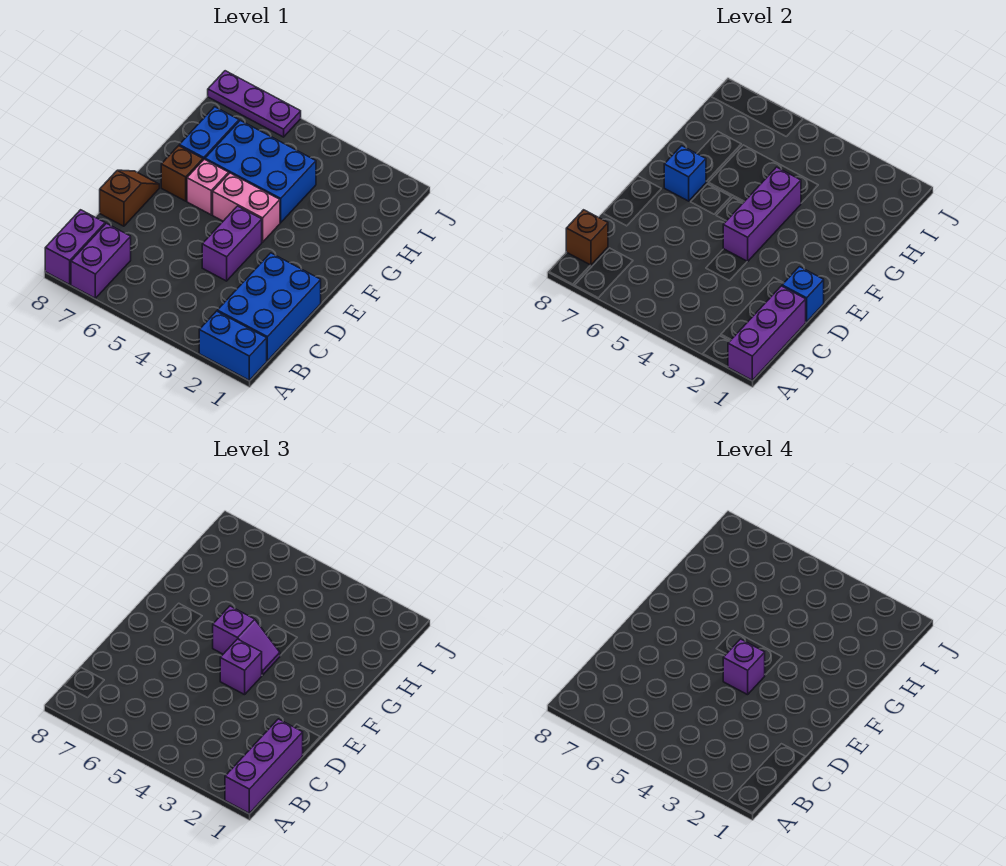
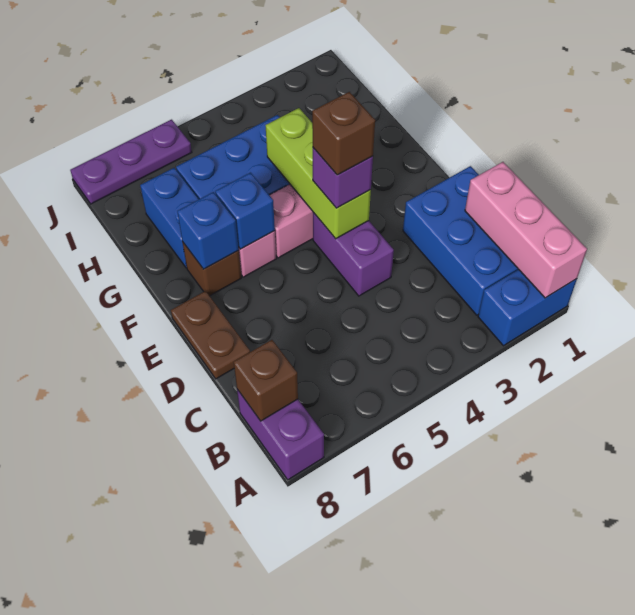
purple brick A1:C1 level 2 -> pink brick A1:C1 level 2
purple brick A1:C1 level 3 -> none
purple brick A7:B7 level 1 -> none
blue brick D1 level 2 -> blue brick F6 level 2
brown slope D8:E8 level 1 top D -> brown plate D8:E8 level 1
purple brick E4:G4 level 2 -> lime brick E4:G4 level 2
purple brick E4 level 4 -> brown brick E4 level 4
purple slope F4:F5 level 3 top 5 -> none

